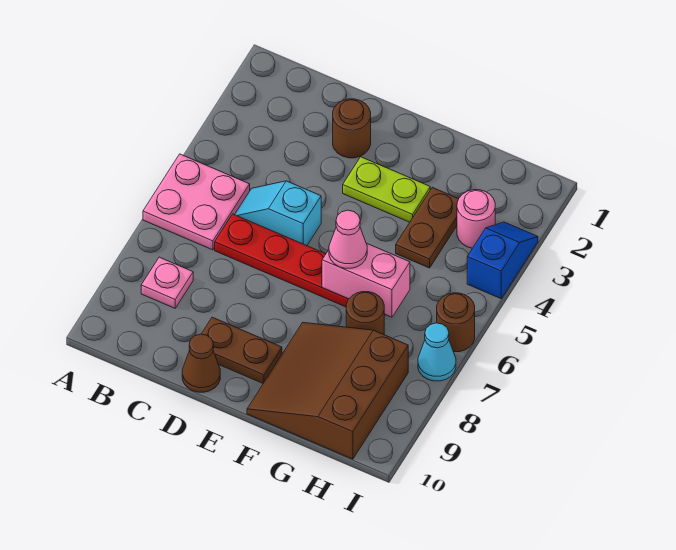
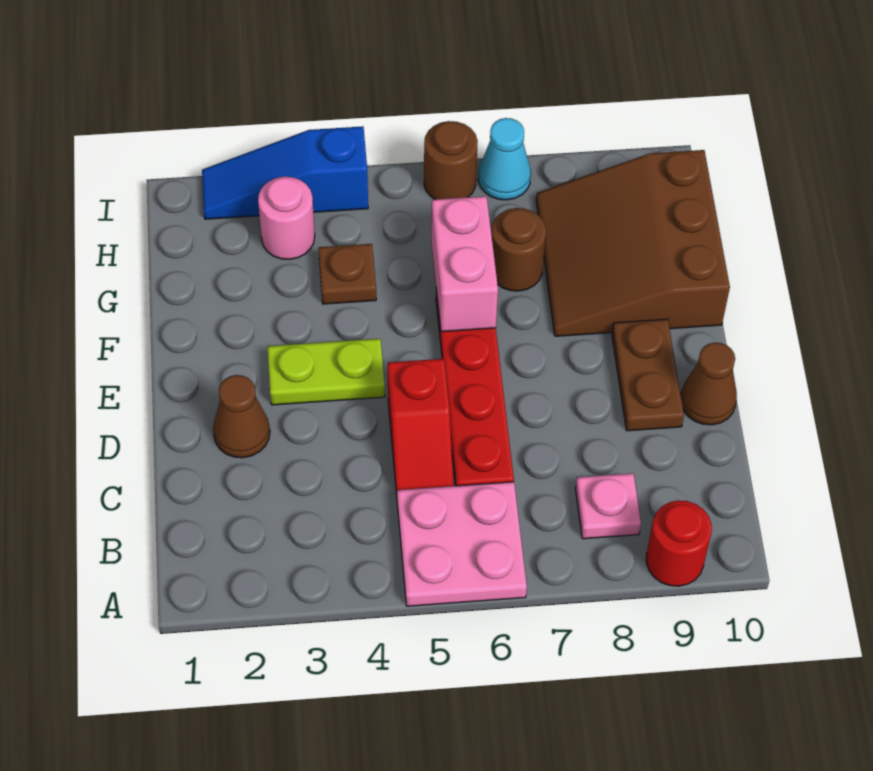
none -> red round brick A9 level 1
cyan slope C5:D5 level 1 top D -> red slope C5:D5 level 1 top D
brown round brick D2 level 1 -> brown cone D2 level 1
lime plate E3:F3 level 1 -> lime plate E3:E4 level 1
pink cone F6 level 3 -> none
brown slope F8:H10 level 1 top H -> brown slope F8:H10 level 1 top 10
brown plate G3:G4 level 1 -> brown plate G4 level 1
blue slope I3:I4 level 1 top 4 -> blue slope I2:I4 level 1 top 4

